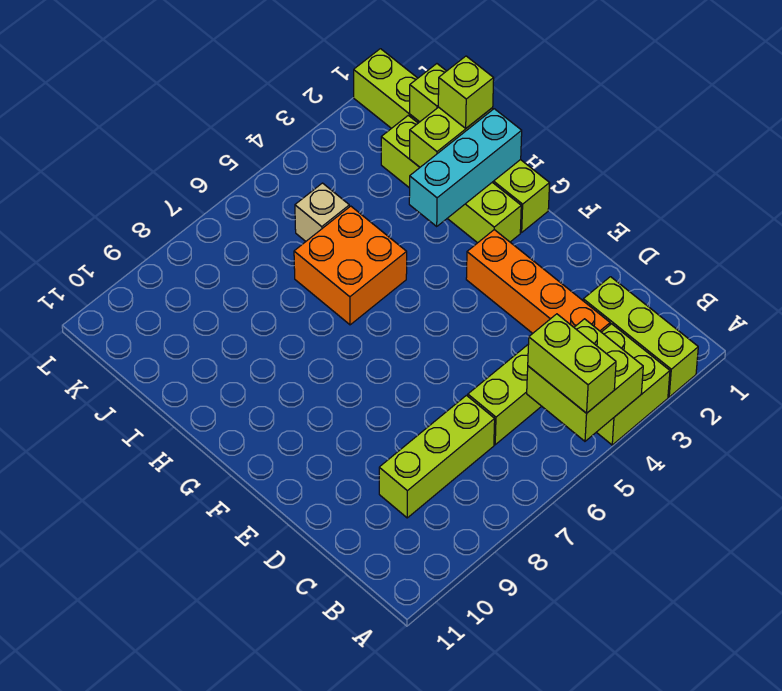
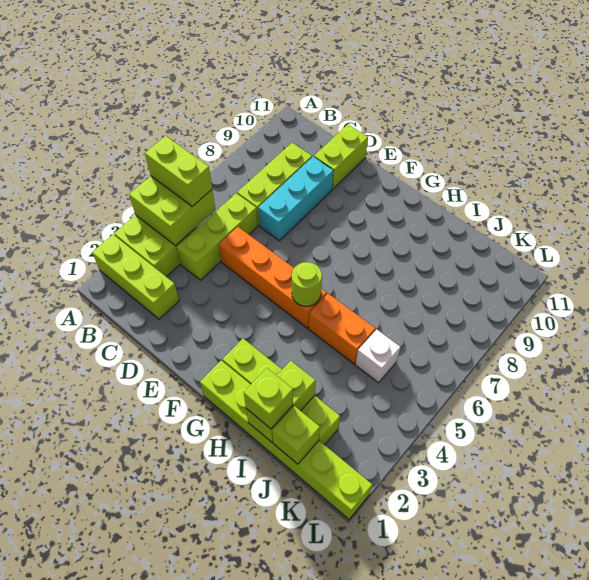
orange brick C3:F3 level 1 -> orange brick D5:G5 level 1
none -> lime brick D10:D11 level 1
none -> lime round brick G5 level 2
cyan brick H1:H3 level 2 -> cyan brick D7:D9 level 1
orange brick H5:I6 level 1 -> orange brick H5:I5 level 1
tan brick J5 level 1 -> white brick J5 level 1

